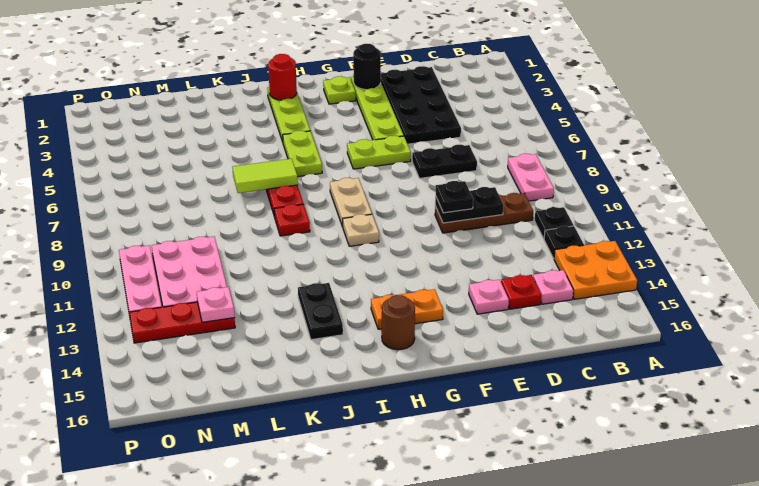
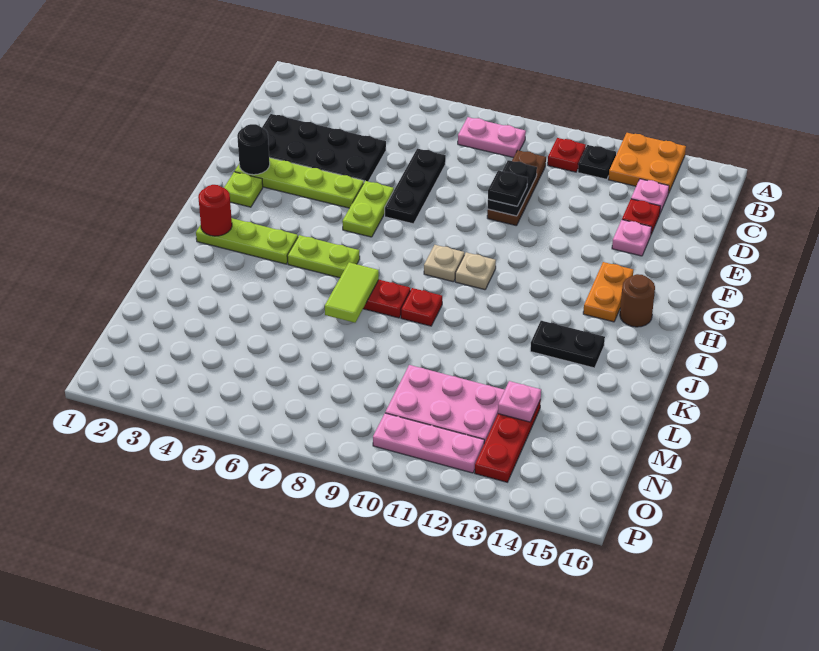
black plate B11 level 1 -> red plate B11 level 1
black plate D7:E7 level 1 -> black plate D7:F7 level 1
tan plate H8:H9 level 1 -> tan plate H9 level 1

